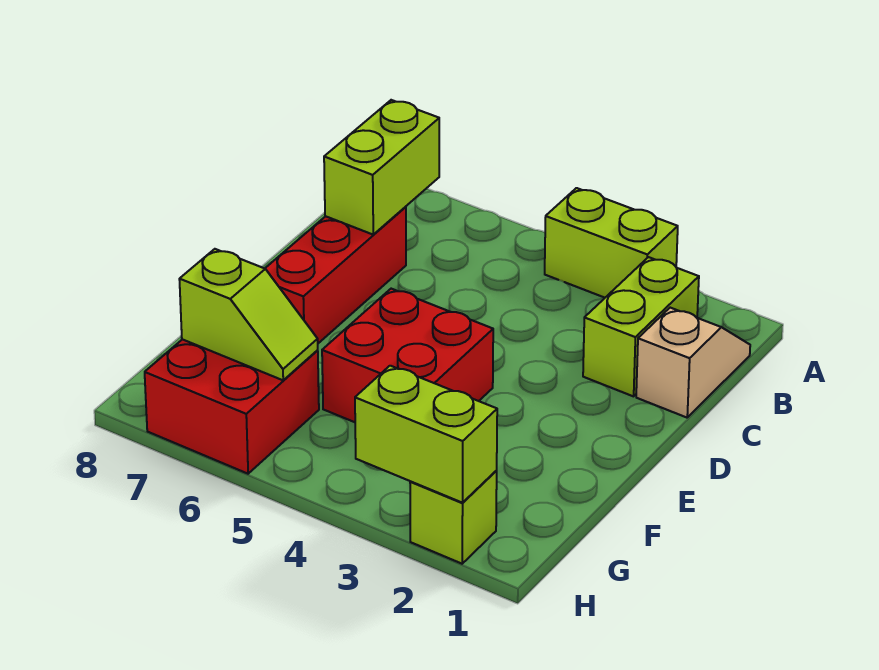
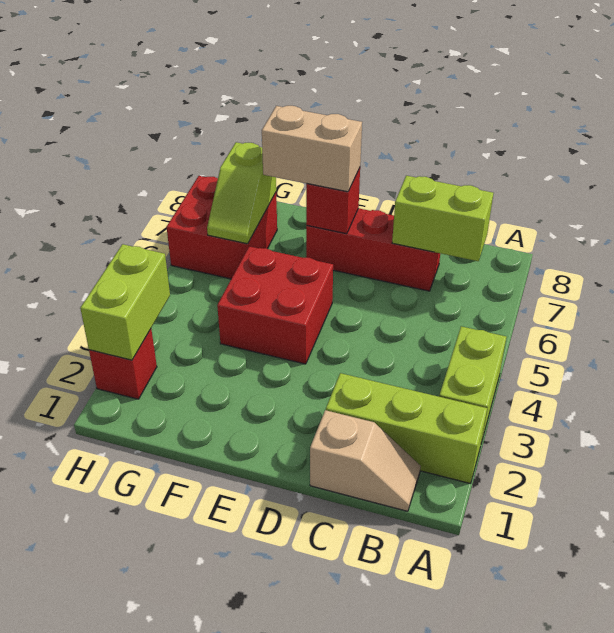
lime brick B2:C2 level 1 -> lime brick A2:C2 level 1
none -> red brick E7 level 2
none -> tan brick E7:F7 level 3
lime brick H2 level 1 -> red brick H2 level 1

